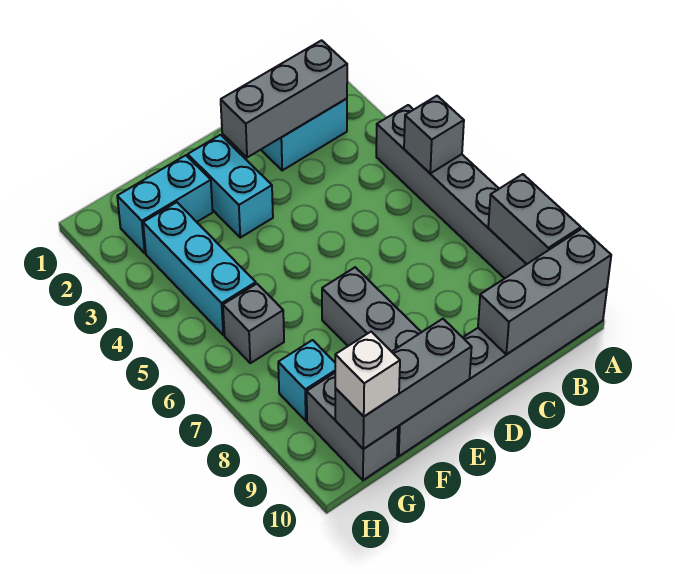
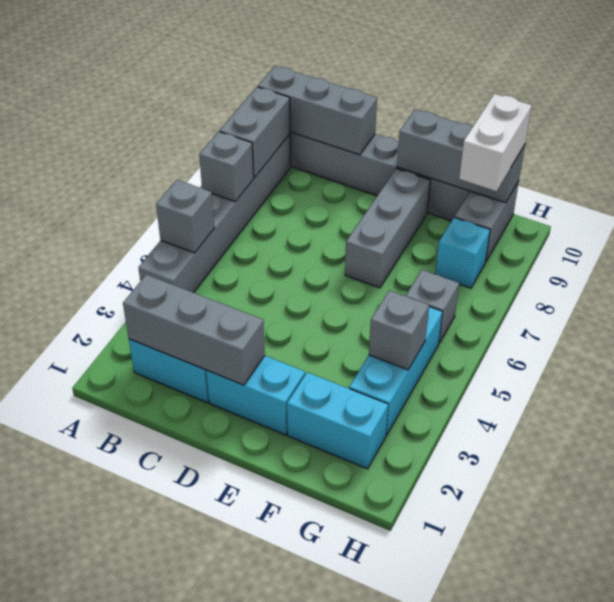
none -> grey brick A7 level 2
cyan brick E2:E3 level 1 -> cyan brick D2:E2 level 1
none -> grey brick G4 level 2
white brick G10 level 3 -> white brick G9:G10 level 3

